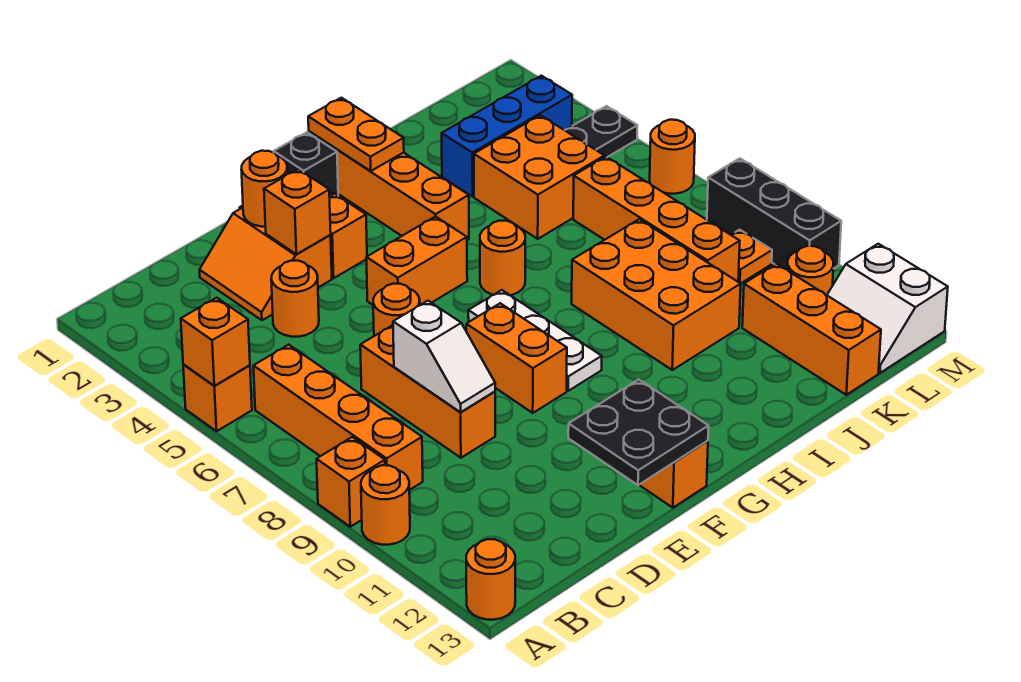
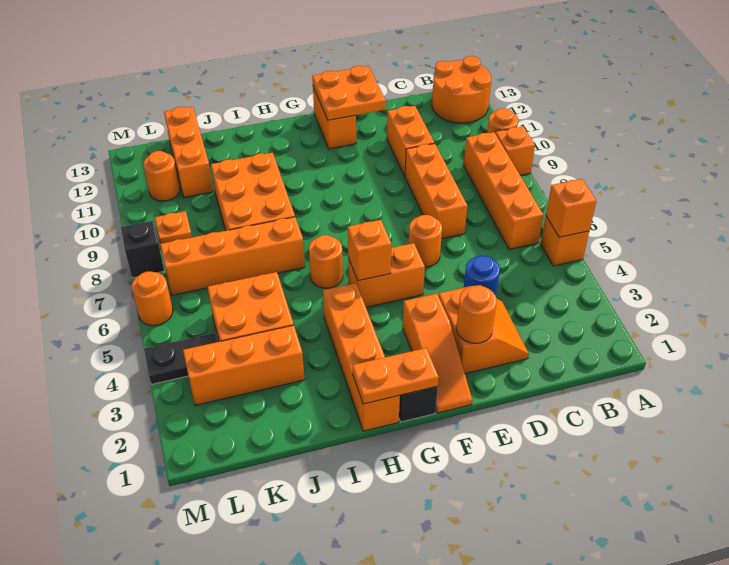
orange round brick A13 level 1 -> orange round brick A12:B13 level 1
orange round brick D4 level 1 -> blue round brick D4 level 1
white slope D8:D9 level 2 top 8 -> none
orange brick E3 level 2 -> orange brick G5 level 2
black plate E12:F13 level 2 -> orange plate E12:F13 level 2
orange brick F8:F9 level 1 -> orange brick D10:D11 level 1
white plate G7:G9 level 1 -> none
orange plate H1:H2 level 2 -> orange plate G1:H1 level 2
blue brick J3:L3 level 1 -> orange brick J3:L3 level 1
orange brick K6:K9 level 1 -> orange brick I7:L7 level 1
white slope L12:M13 level 1 top M -> none
black brick M8:M10 level 1 -> black brick M8 level 1

